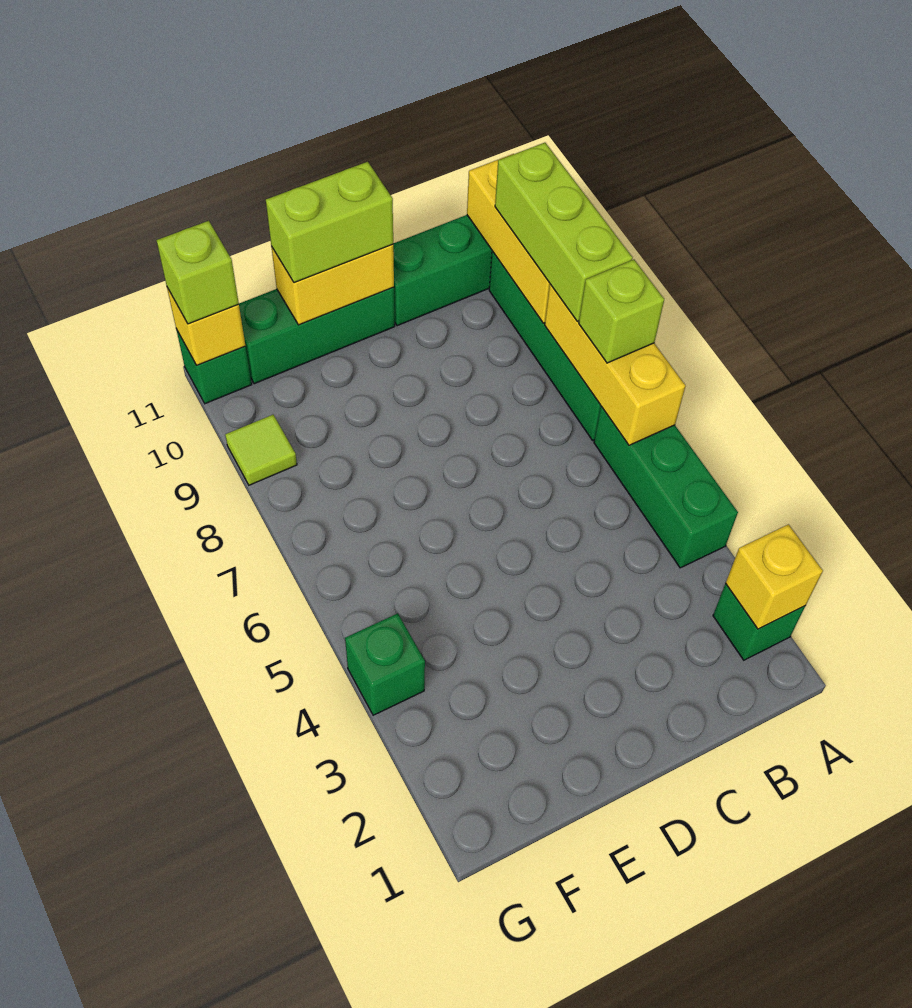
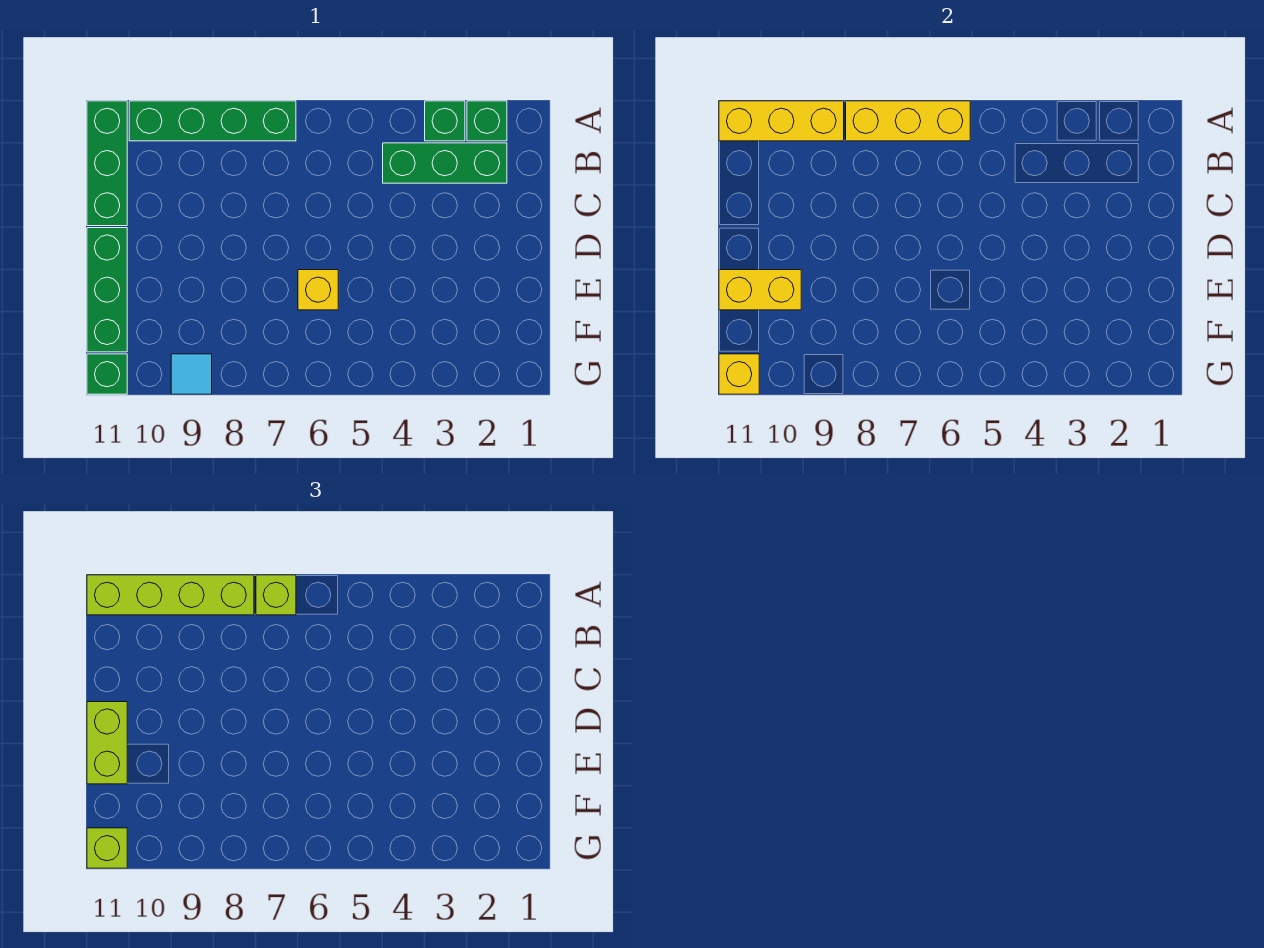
yellow brick A2 level 2 -> yellow brick E6 level 1
green brick A4:A6 level 1 -> green brick B2:B4 level 1
lime brick A8:A10 level 3 -> lime brick A8:A11 level 3
yellow brick D11:E11 level 2 -> yellow brick E10:E11 level 2
green brick G4 level 1 -> green brick A3 level 1
lime tile G9 level 1 -> cyan tile G9 level 1

